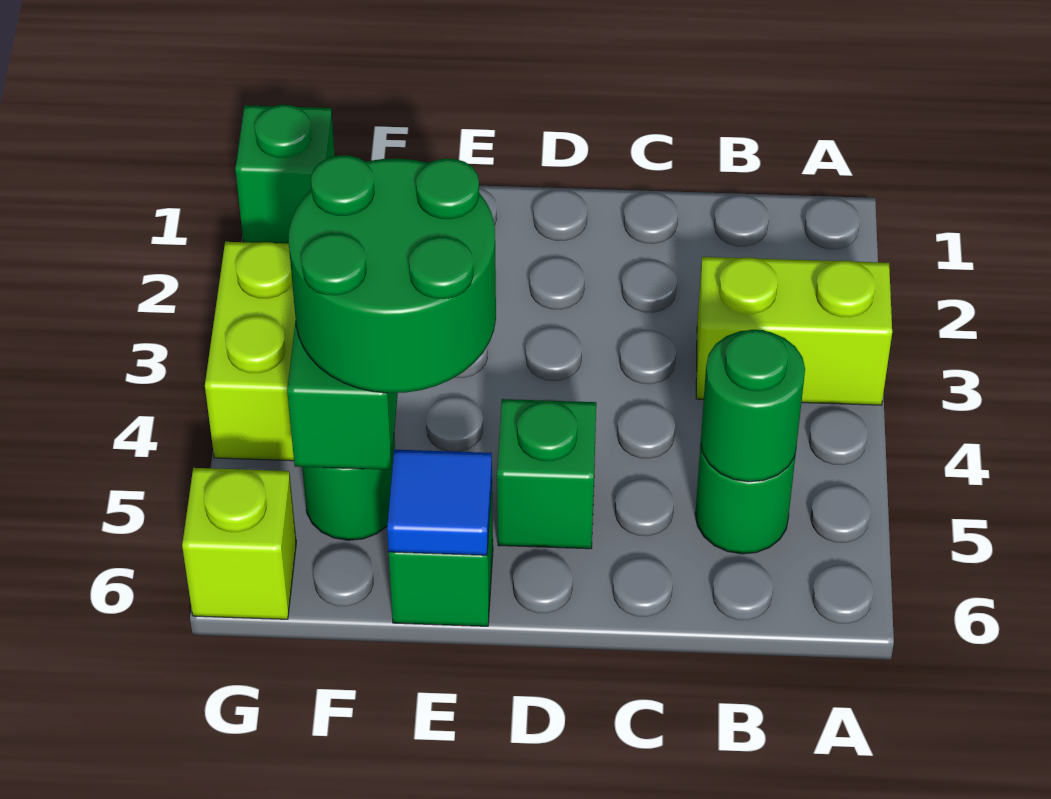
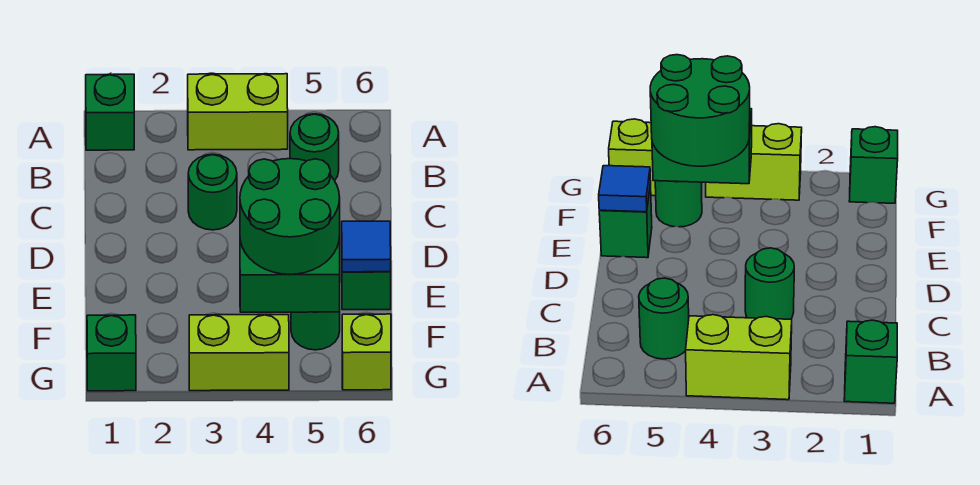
lime brick A3:B3 level 1 -> lime brick A3:A4 level 1
green round brick B5 level 2 -> green round brick C3 level 1
green brick D5 level 1 -> green brick A1 level 1

